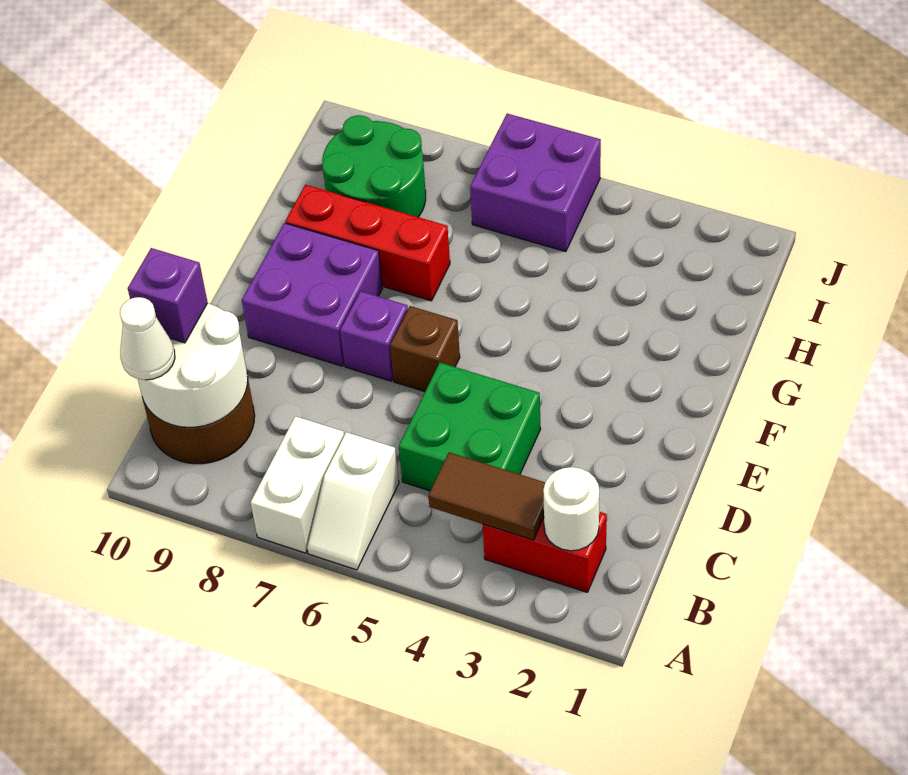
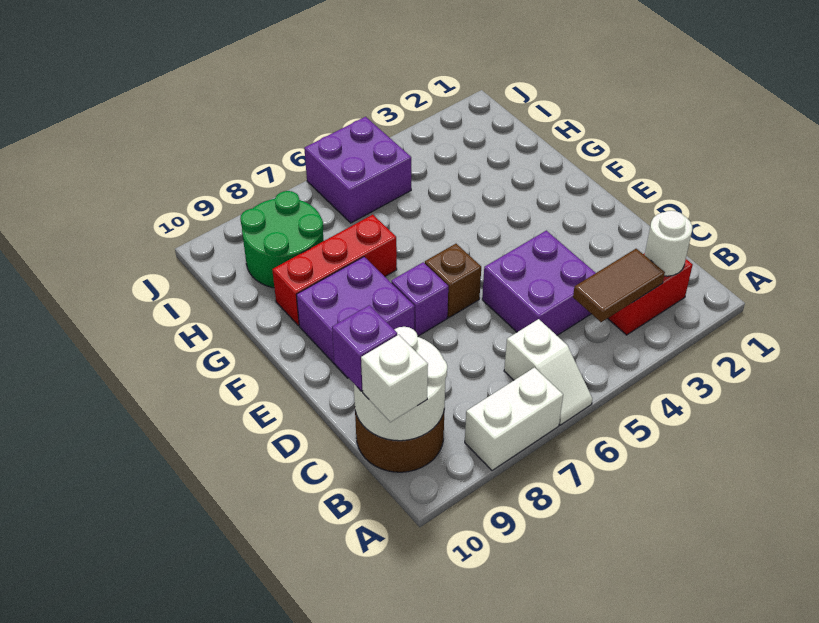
white brick A7:B7 level 1 -> white brick A7:A8 level 1
white cone B10 level 3 -> white brick B10 level 3
green brick C4:D5 level 1 -> purple brick C4:D5 level 1

